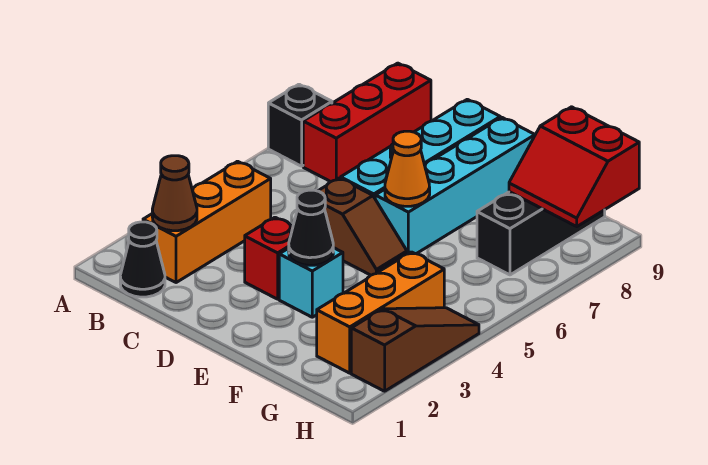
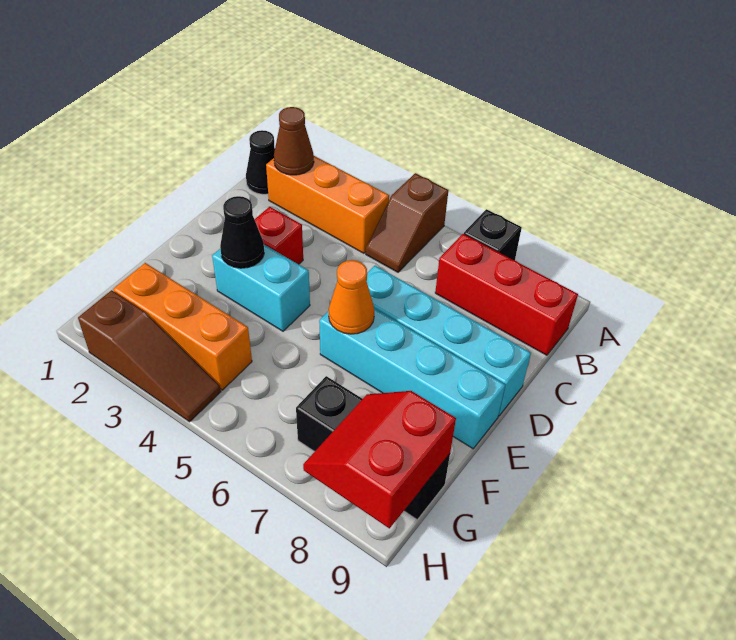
brown slope D5:E5 level 1 top D -> brown slope A5:B5 level 1 top A
cyan brick E3 level 1 -> cyan brick E3:E4 level 1

